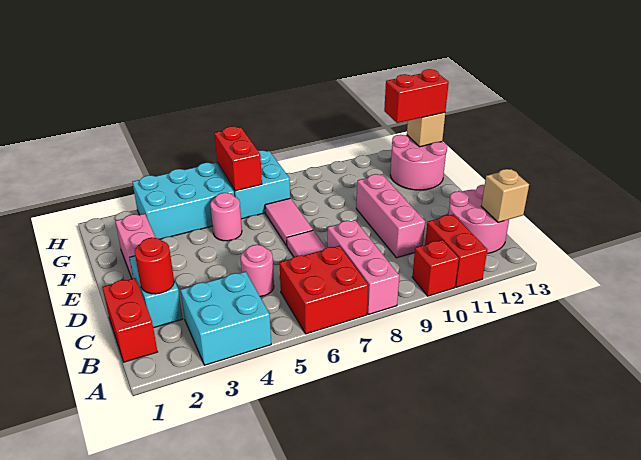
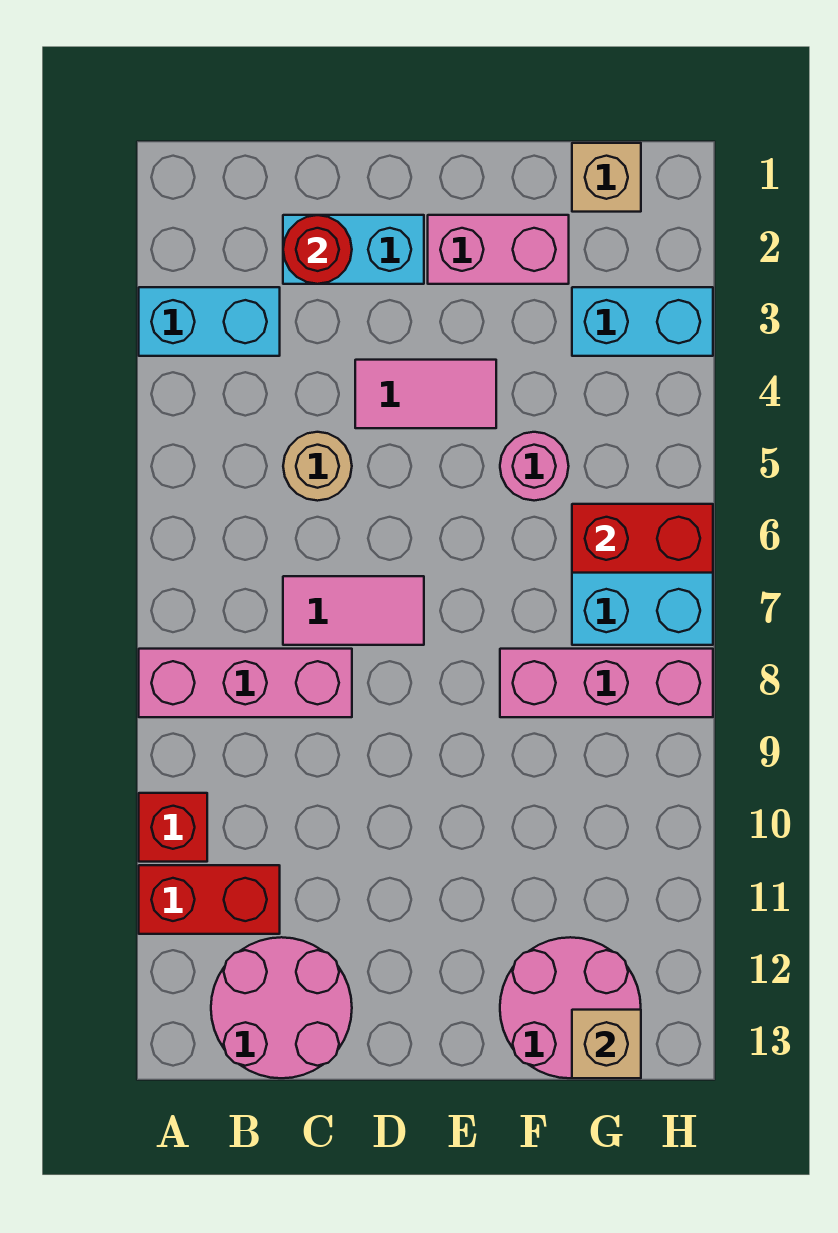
cyan brick A3:B4 level 1 -> cyan brick A3:B3 level 1
red brick A6:B7 level 1 -> none
red brick B1:C1 level 1 -> none
tan brick B13 level 2 -> tan brick G1 level 1
pink round brick C5 level 1 -> tan round brick C5 level 1
pink brick C10:E10 level 1 -> pink brick F8:H8 level 1
pink tile E7:F7 level 1 -> pink tile D4:E4 level 1
cyan brick G3:H5 level 1 -> cyan brick G3:H3 level 1
red brick G12:G13 level 3 -> none

